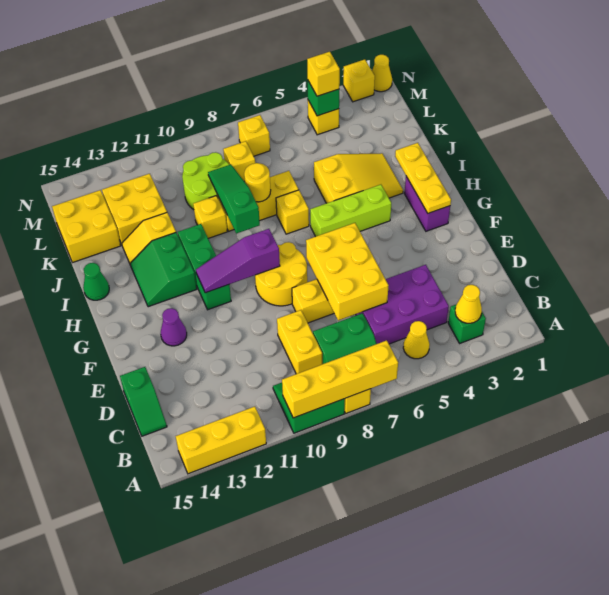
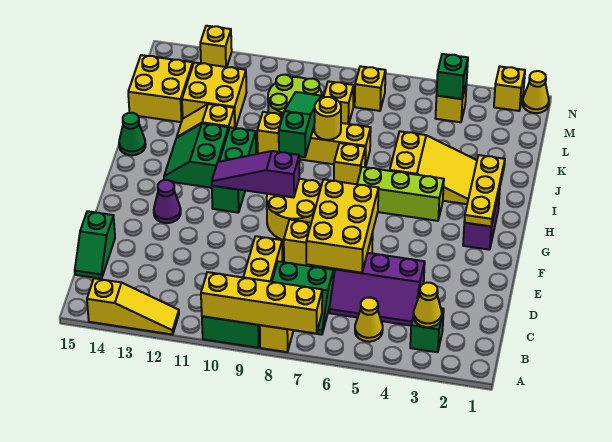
yellow brick A12:A14 level 1 -> yellow slope A12:A14 level 1 top 14
purple brick C4:D6 level 1 -> purple slope C4:D6 level 1 top D
yellow brick M4 level 3 -> yellow brick N13 level 1

